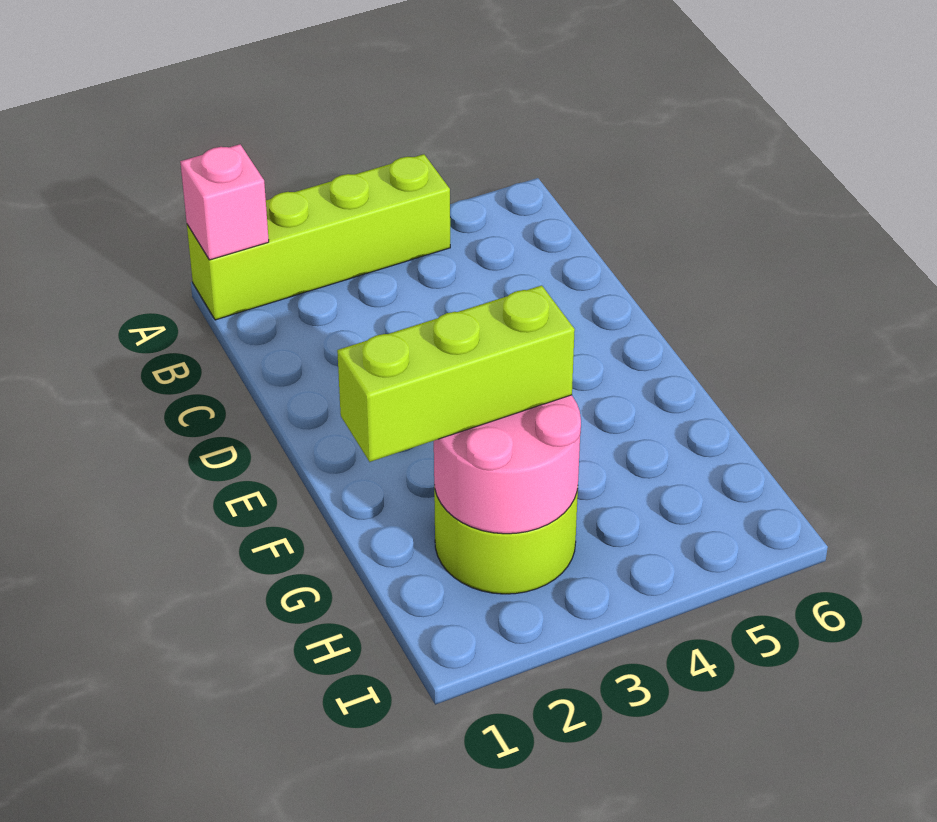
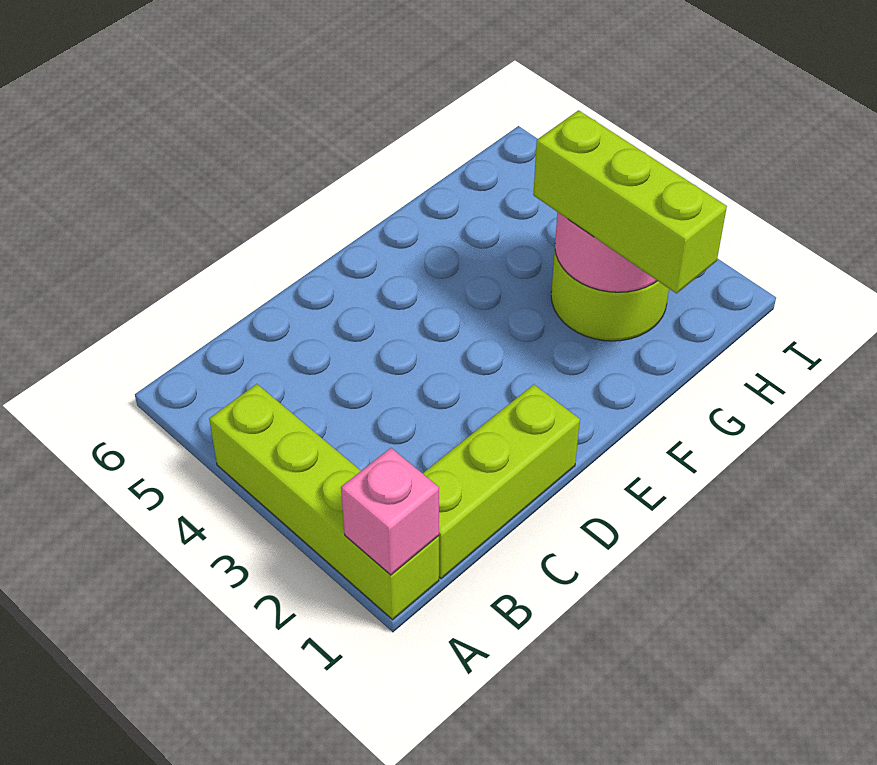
none -> lime brick B1:D1 level 1

